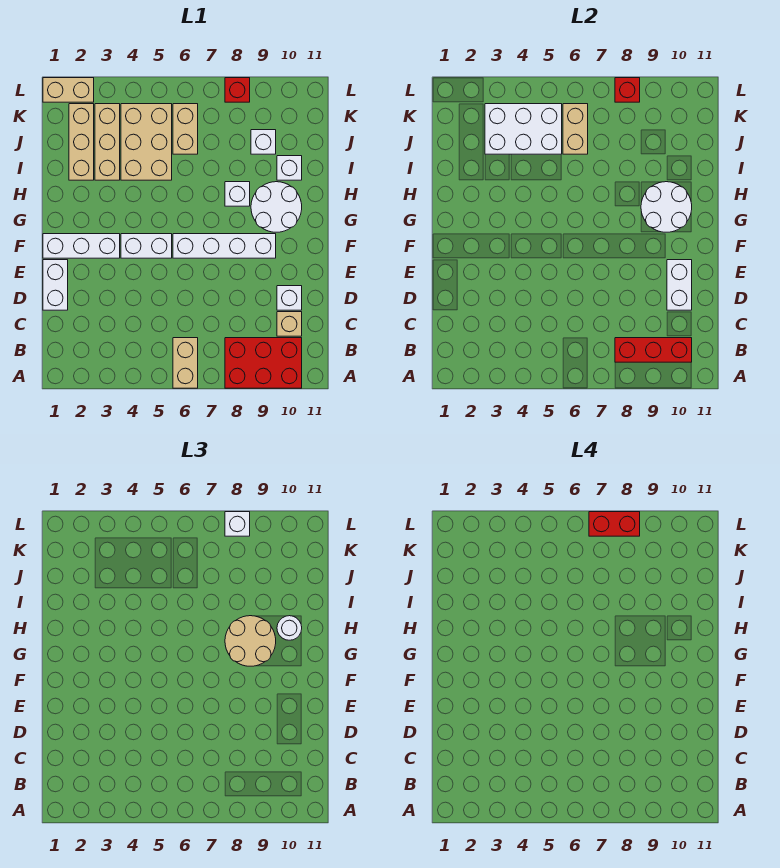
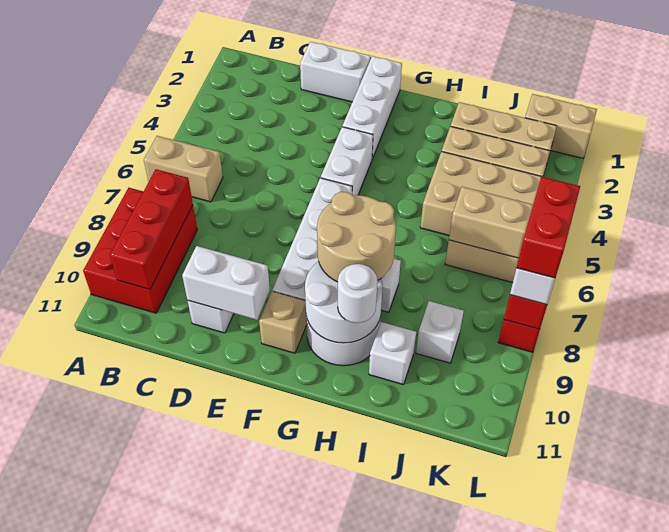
tan brick C10 level 1 -> tan brick F10 level 1
white brick J3:K5 level 2 -> none
tan brick L1:L2 level 1 -> tan brick K1:L1 level 1

